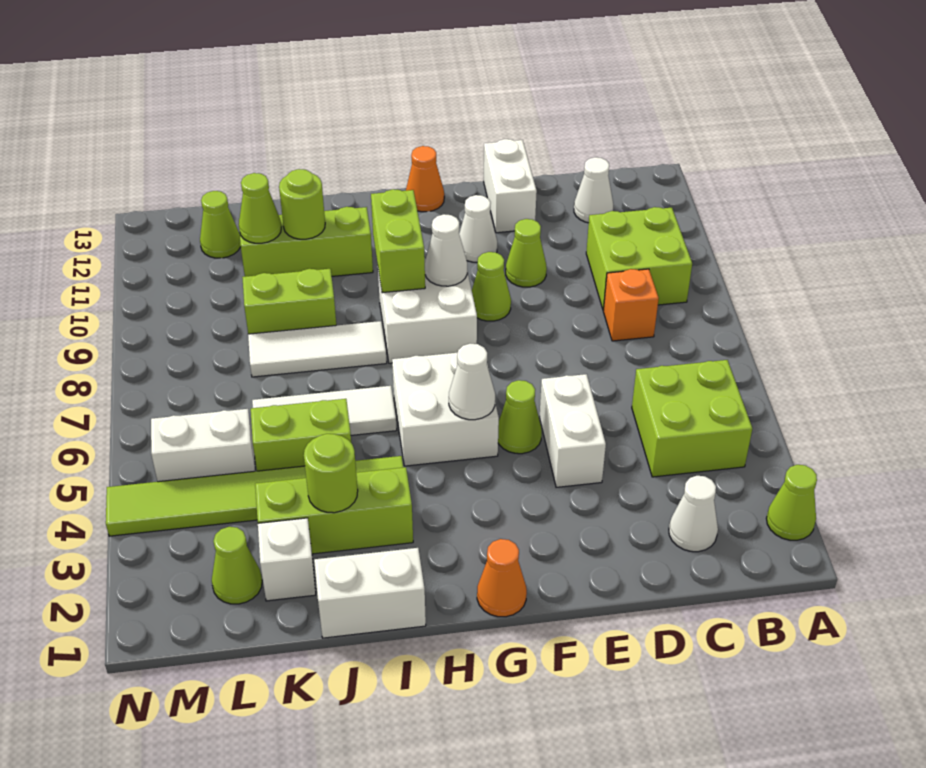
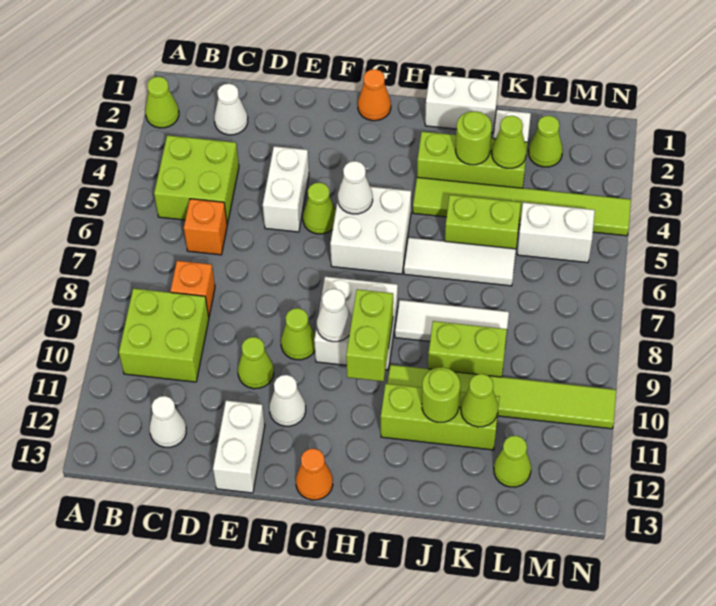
none -> orange brick C6 level 1
none -> lime tile I10:N10 level 1
none -> lime cone K3 level 2

